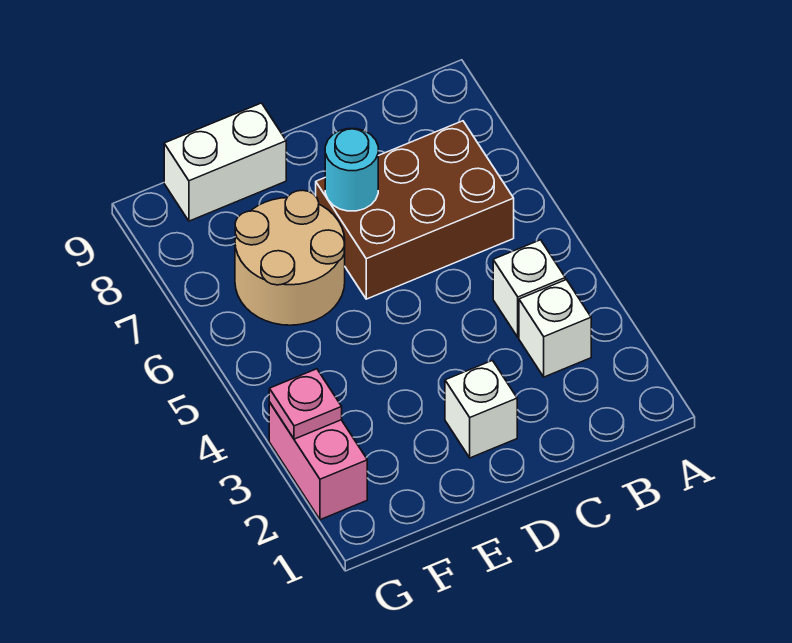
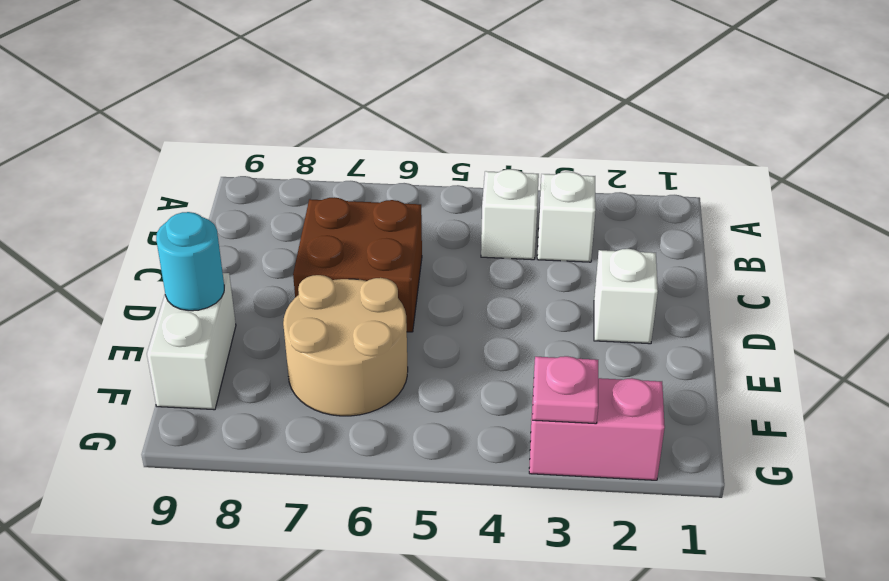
brown brick B6:D7 level 1 -> brown brick C6:D7 level 1
cyan round brick D7 level 2 -> cyan round brick E9 level 2

